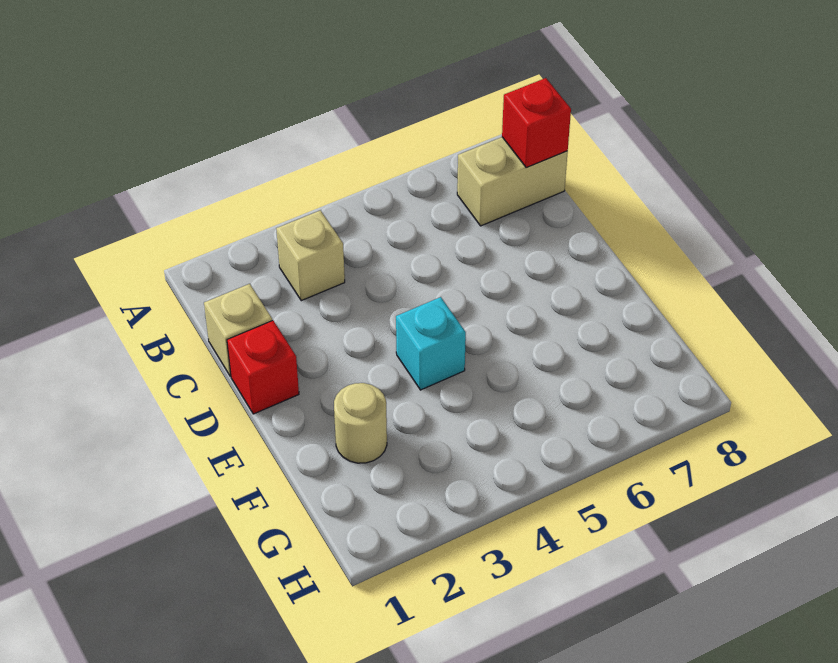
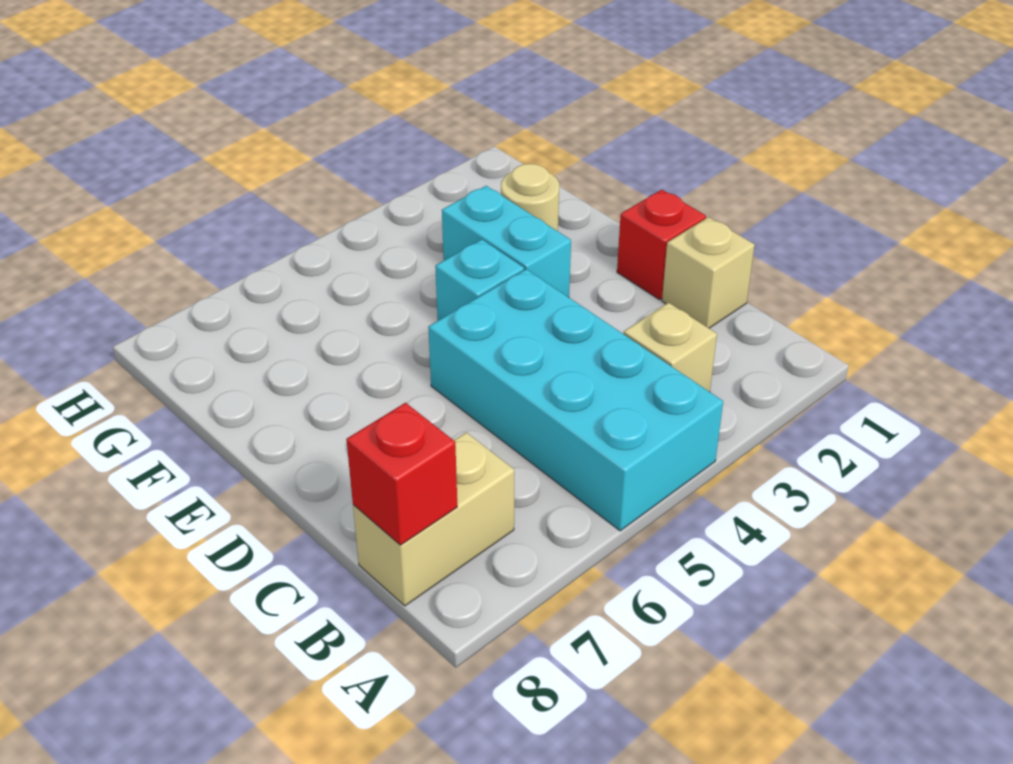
none -> cyan brick A4:D5 level 1
none -> cyan brick E3:F3 level 1

